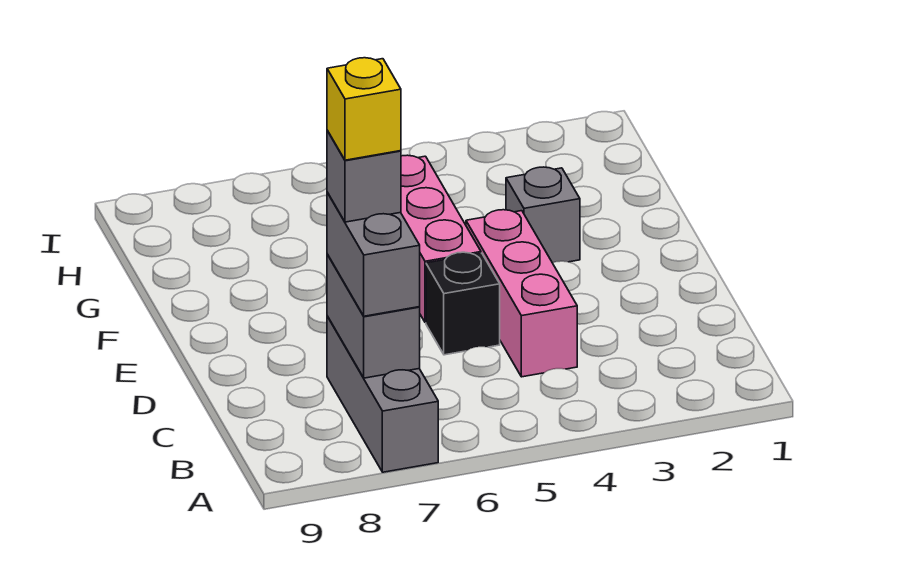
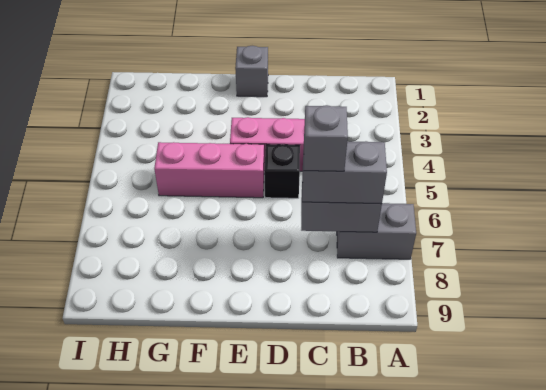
grey brick A7:C7 level 1 -> grey brick A7:B7 level 1
yellow brick C7 level 5 -> none
grey brick F3 level 1 -> grey brick E1 level 1

